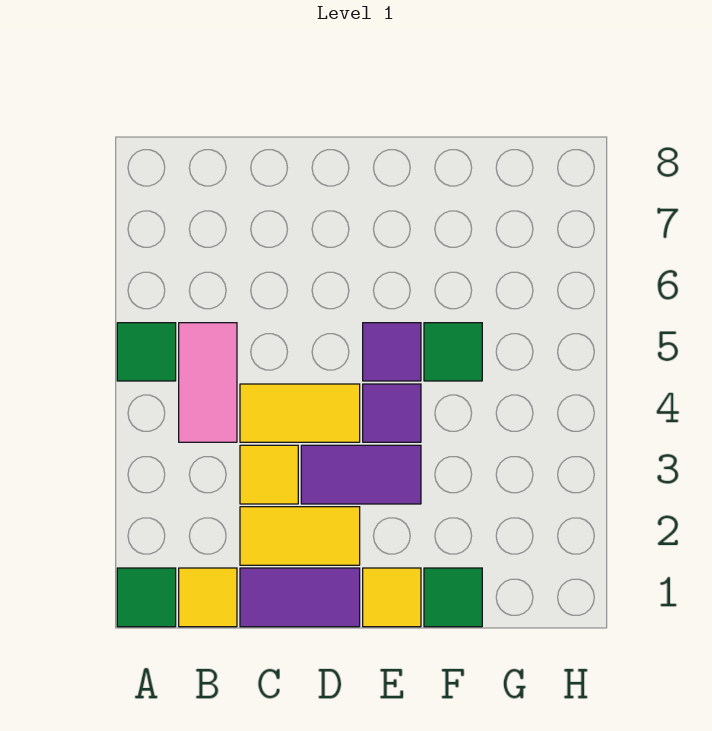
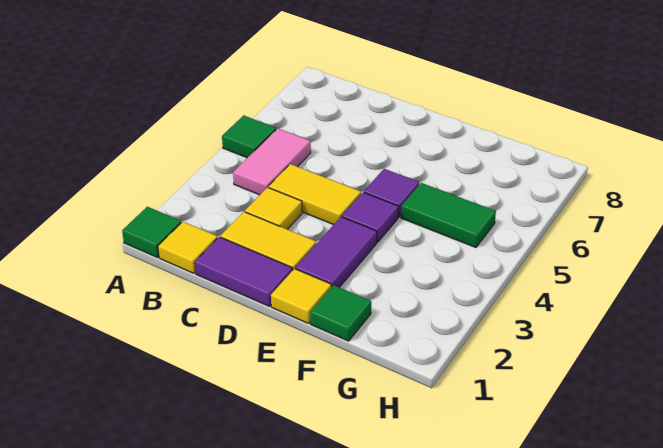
purple tile D3:E3 level 1 -> purple tile E2:E3 level 1
green tile F5 level 1 -> green tile F5:G5 level 1

